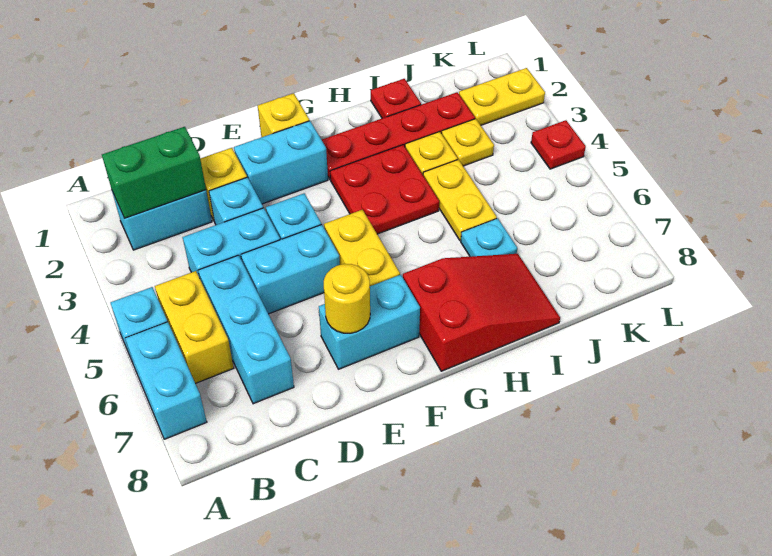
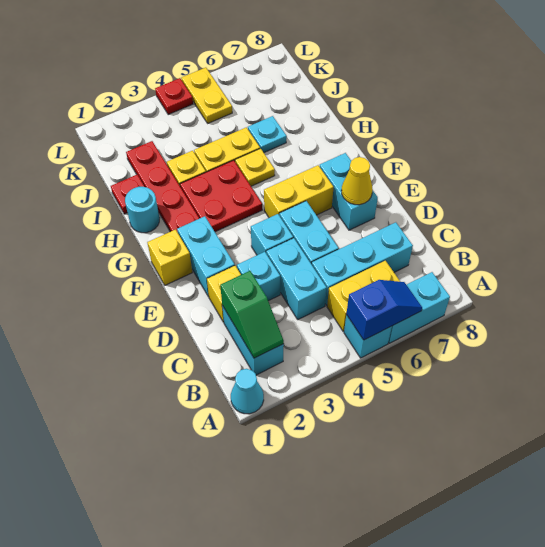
none -> cyan cone A1 level 1
none -> blue slope A5:A6 level 2 top 5
green brick B2:C2 level 2 -> green slope B2:C2 level 2 top C
yellow round brick E7 level 2 -> yellow cone E7 level 2
red slope G7:I8 level 1 top G -> none
none -> cyan round brick H1 level 1
yellow plate J3 level 1 -> yellow plate H5 level 1
yellow plate K2:L2 level 1 -> yellow plate K5:L5 level 1

